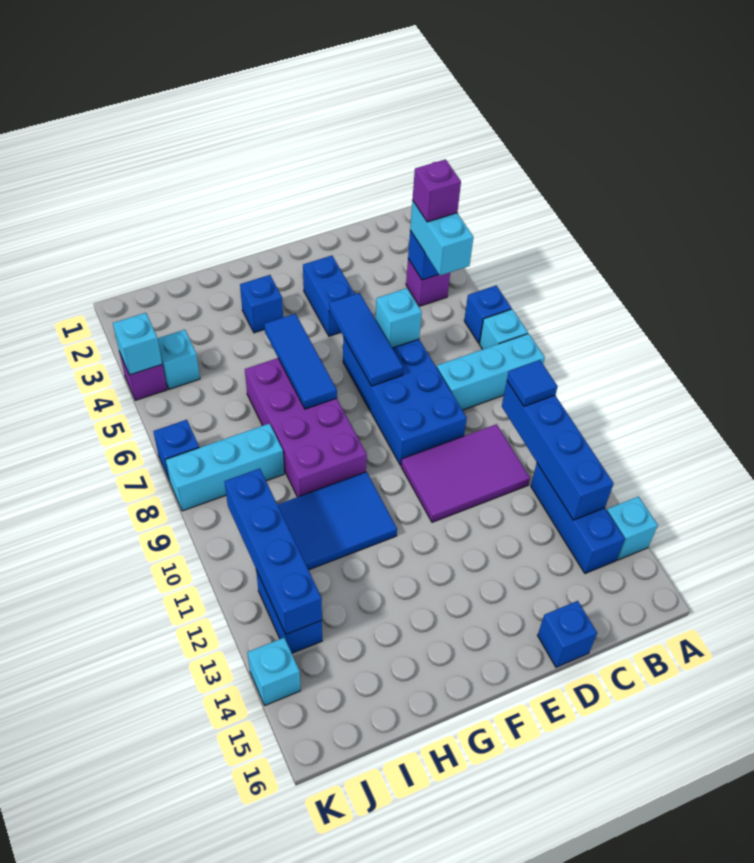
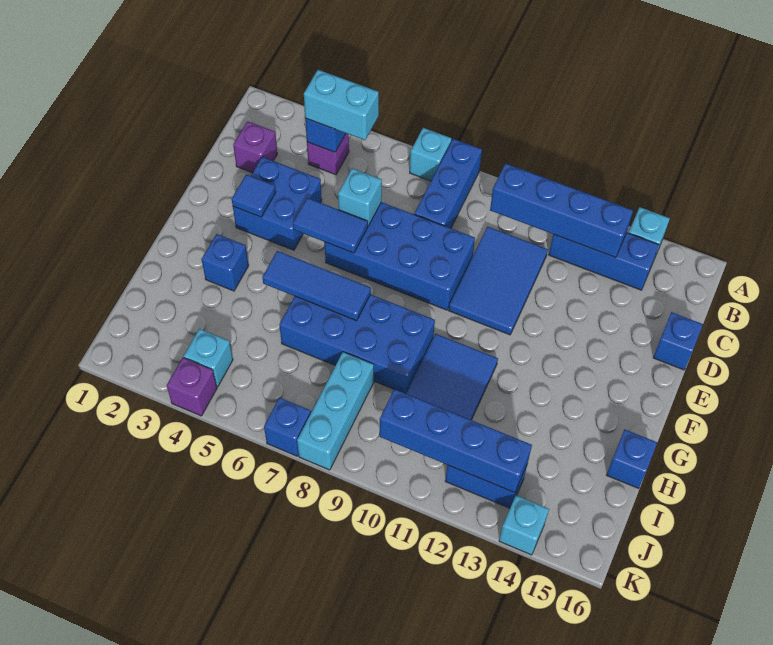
blue brick A6 level 1 -> blue brick H16 level 1
cyan brick A8:C8 level 1 -> blue brick A8:C8 level 1
purple brick B4 level 4 -> purple brick C2 level 1
blue tile B10 level 3 -> blue tile E3 level 2
purple tile C10:E11 level 1 -> blue tile C10:E11 level 1
blue brick E3:E4 level 1 -> blue brick D3:E4 level 1
blue tile E5:E7 level 2 -> blue tile E5:E6 level 2
purple brick G6:H9 level 1 -> blue brick G6:H9 level 1
cyan brick K4 level 2 -> none

